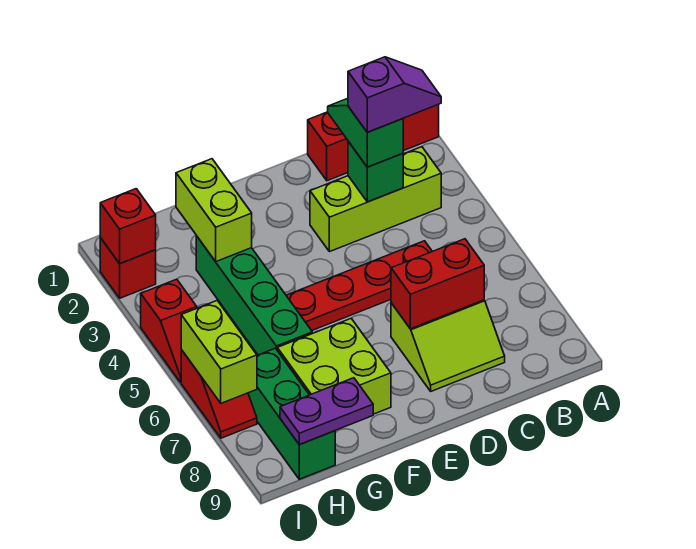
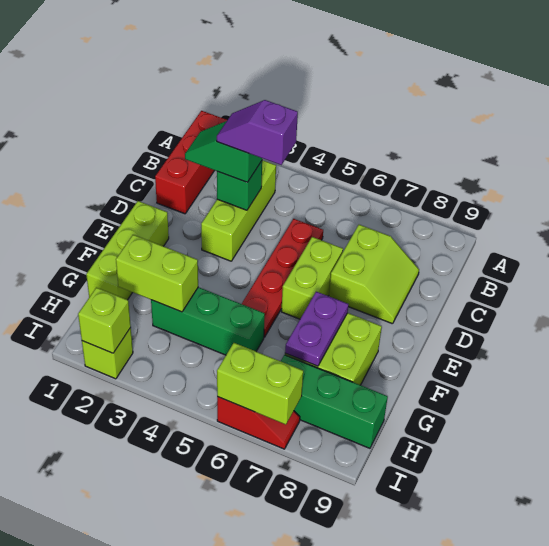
purple slope B3:C3 level 4 top C -> purple slope C3:C4 level 4 top 4
red brick C7:D7 level 2 -> none
none -> lime brick D6:E6 level 1
none -> lime brick E1:G1 level 1
green brick G3:G6 level 1 -> green brick G3:G5 level 1
purple plate G9:H9 level 2 -> purple plate F7:G7 level 2
red brick I2 level 1 -> lime brick I2 level 1
red brick I2 level 2 -> lime brick I2 level 2
red slope I4:I5 level 1 top 4 -> none

